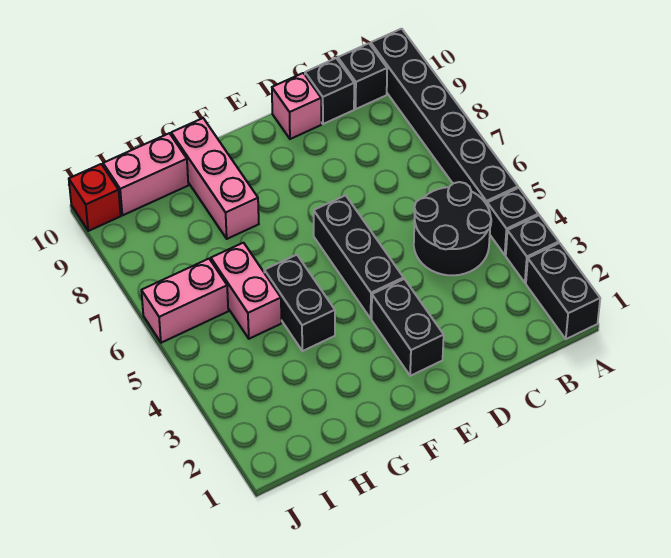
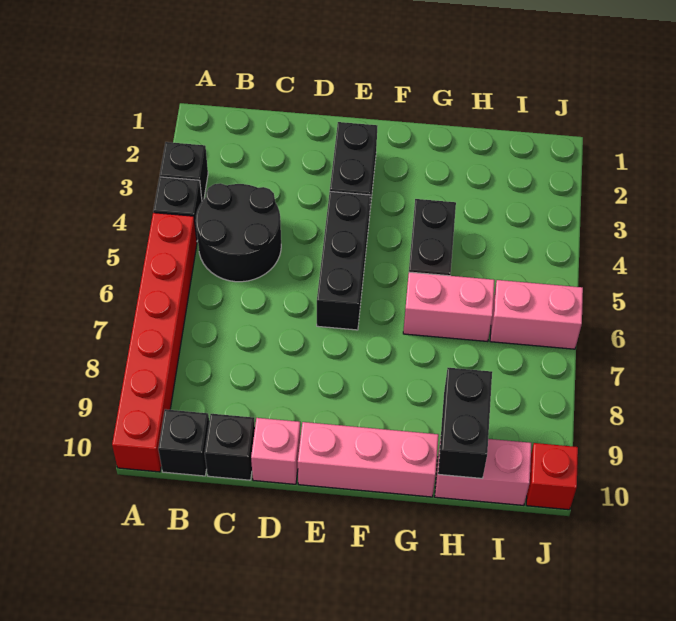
black brick A1:A2 level 1 -> black brick H9:H10 level 2
black brick A5:A10 level 1 -> red brick A5:A10 level 1
pink brick G8:G10 level 1 -> pink brick E10:G10 level 1
pink brick H5:H6 level 1 -> pink brick G6:H6 level 1

